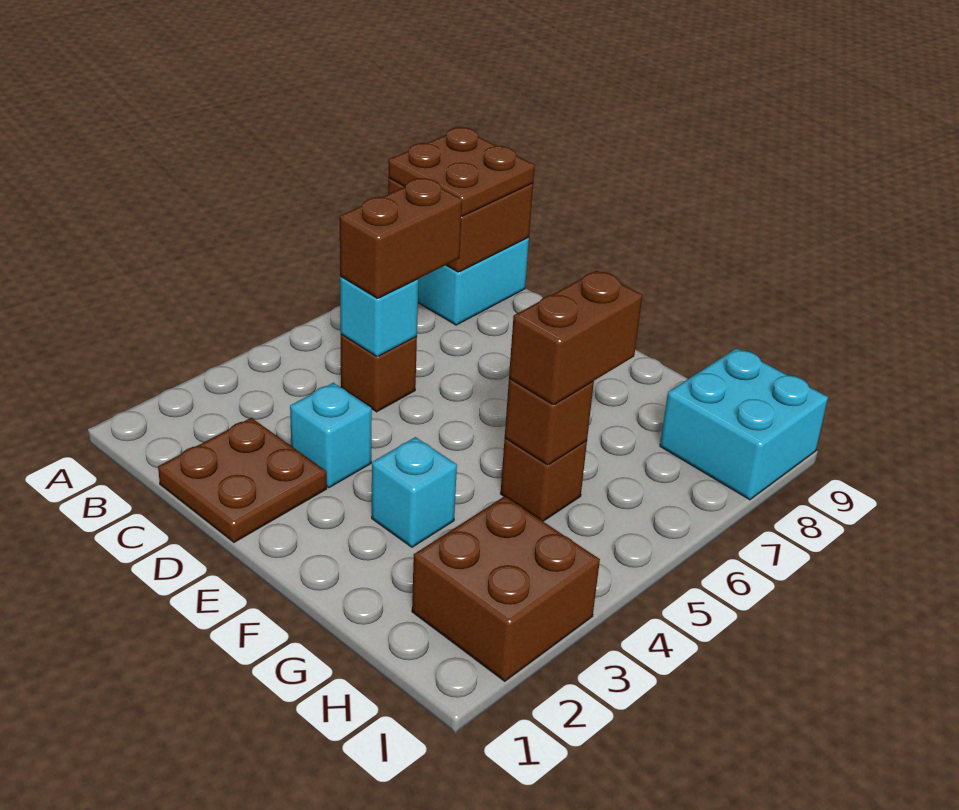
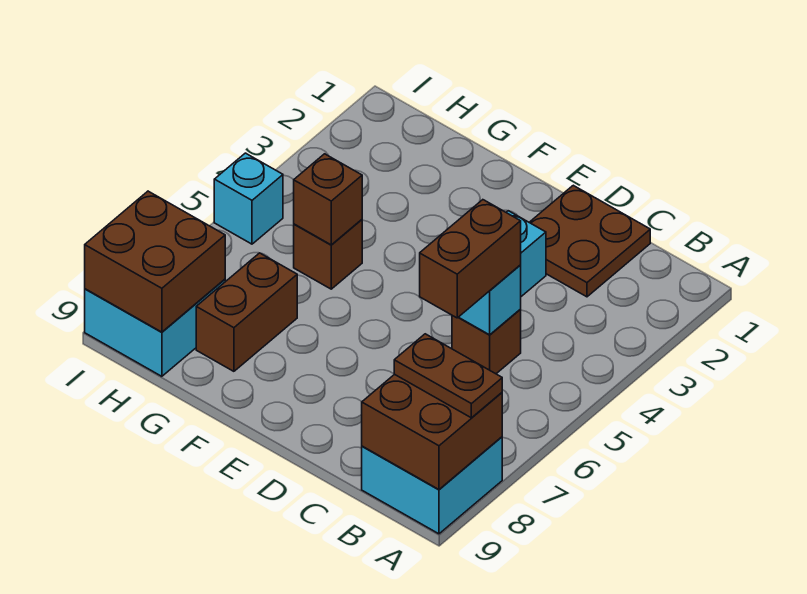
brown plate A8:B9 level 3 -> brown plate A8:B8 level 3
cyan brick F3 level 1 -> cyan brick I5 level 1
brown brick G5:G6 level 3 -> brown brick G7:G8 level 1
brown brick H2:I3 level 1 -> brown brick H8:I9 level 2

